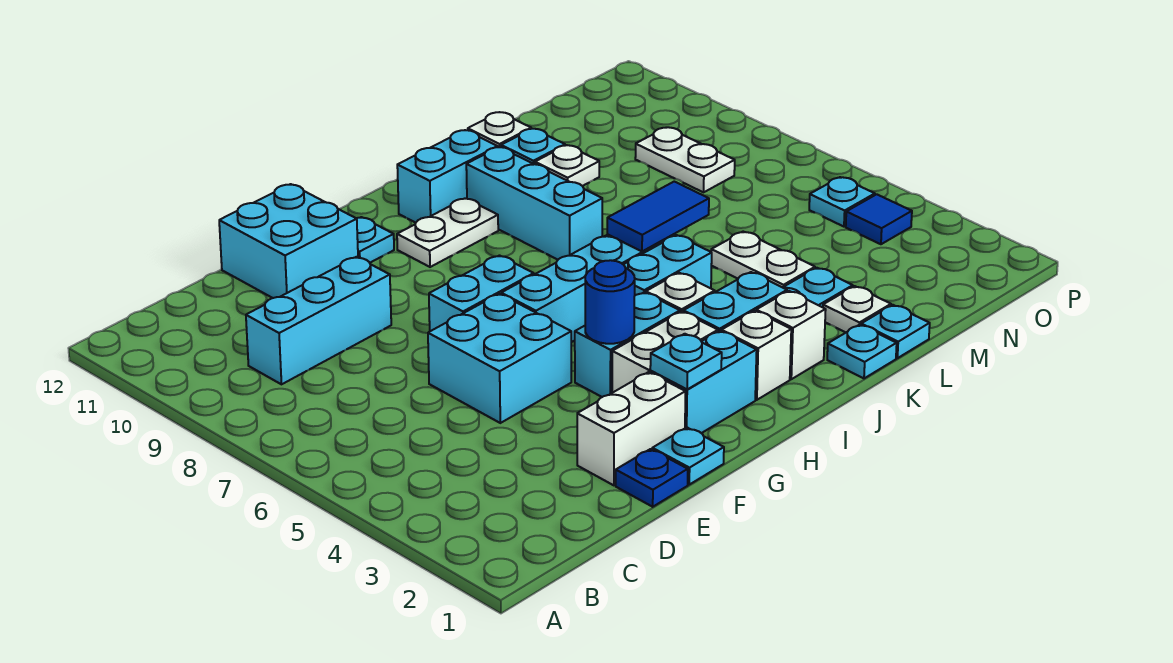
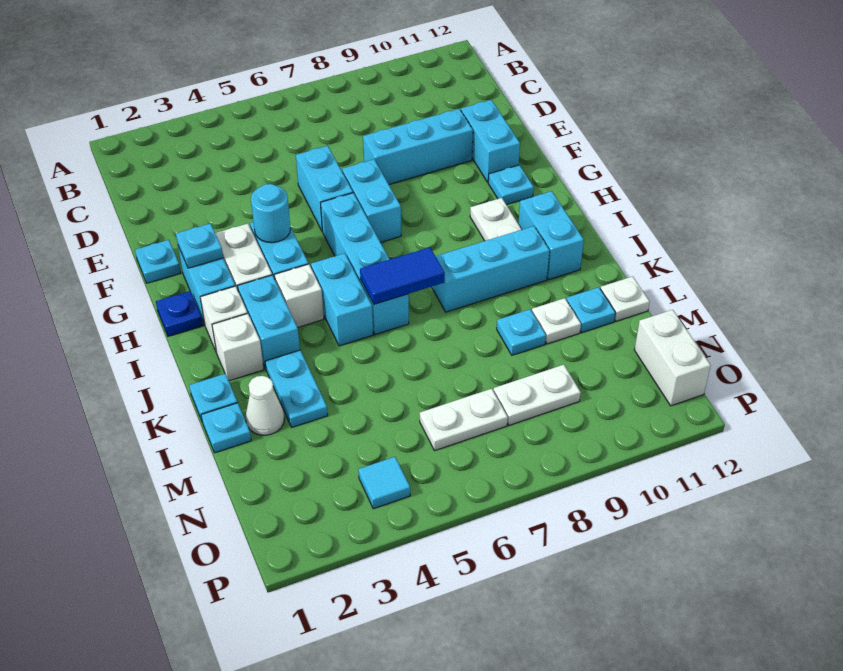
cyan brick C9:E9 level 1 -> cyan brick E8:E10 level 1
blue plate E1 level 1 -> blue plate H1 level 1
white brick E2:F2 level 1 -> white brick N12:O12 level 1
cyan brick E5:F6 level 1 -> cyan brick E6:F6 level 1
cyan brick E11:F12 level 1 -> cyan brick E11:F11 level 1
blue round brick G4 level 2 -> cyan round brick G4 level 2
blue tile J6:K6 level 2 -> blue tile J6:J7 level 2
white plate L2 level 1 -> white cone L2 level 1
white plate L4:L5 level 1 -> white plate N6:N7 level 1
blue tile O4 level 1 -> cyan tile O4 level 1
cyan plate O5 level 1 -> cyan plate L9 level 1

